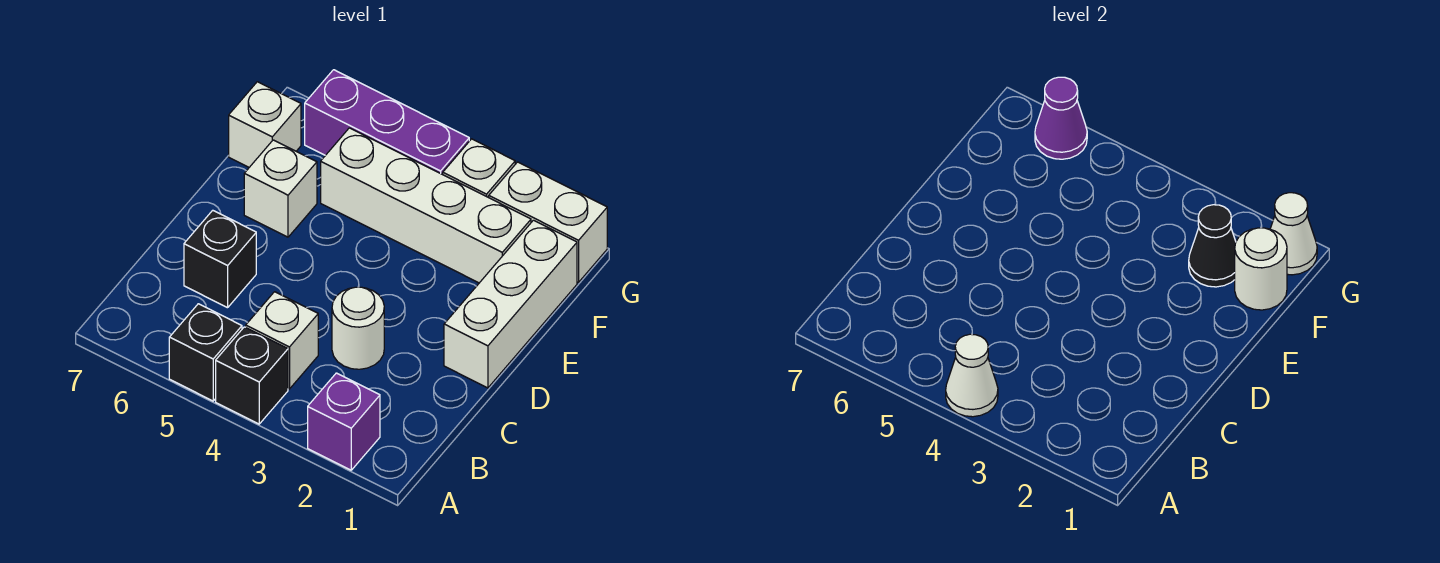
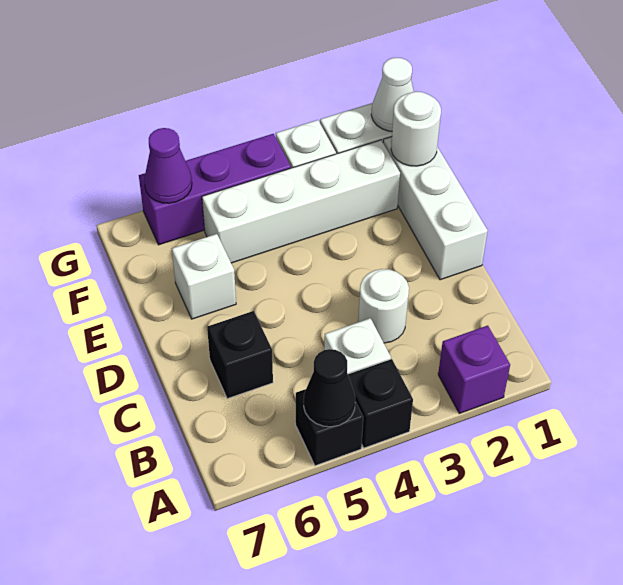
white cone A4 level 2 -> none
black cone F2 level 2 -> black cone A5 level 2
white brick F7 level 1 -> none

